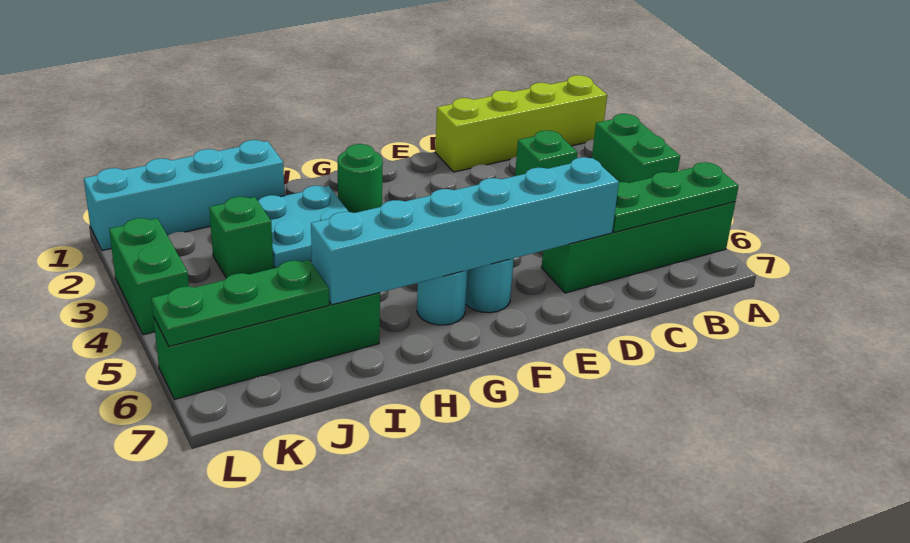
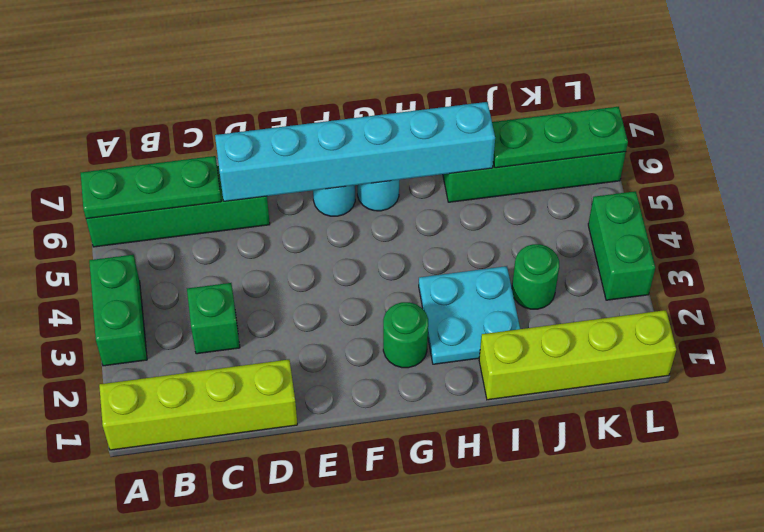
cyan brick I1:L1 level 1 -> lime brick I1:L1 level 1
green brick J3 level 1 -> green round brick J3 level 1

